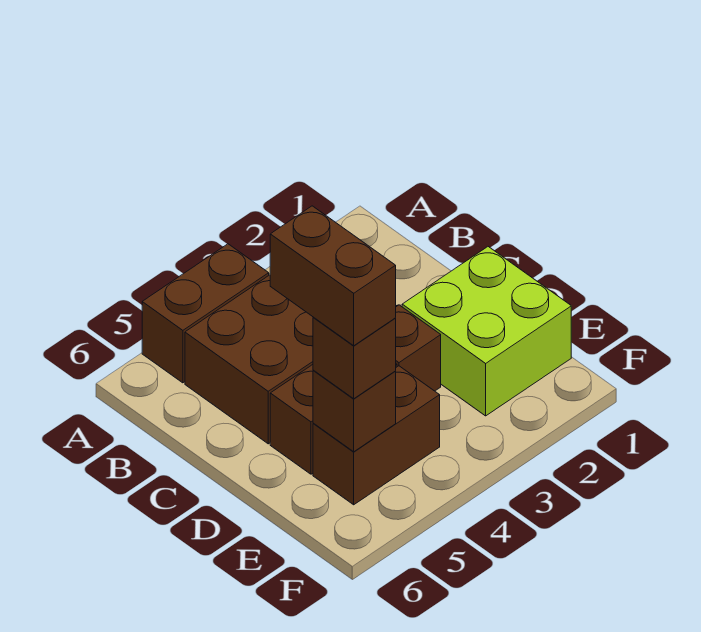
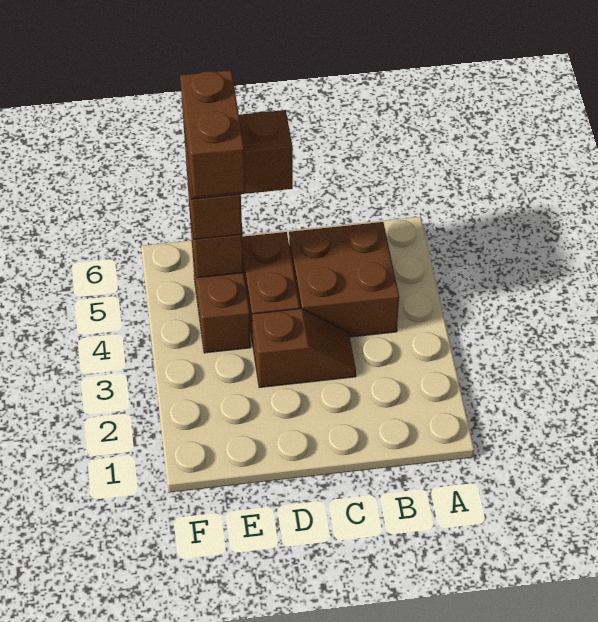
brown brick A4:A5 level 1 -> brown brick E4:E5 level 5
lime brick D1:E2 level 1 -> none

